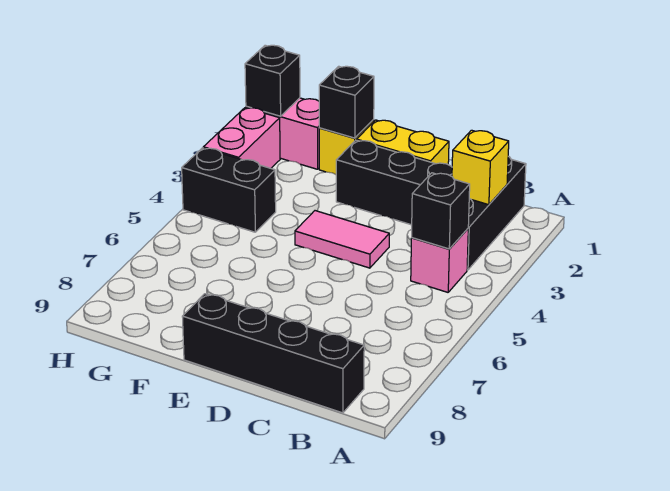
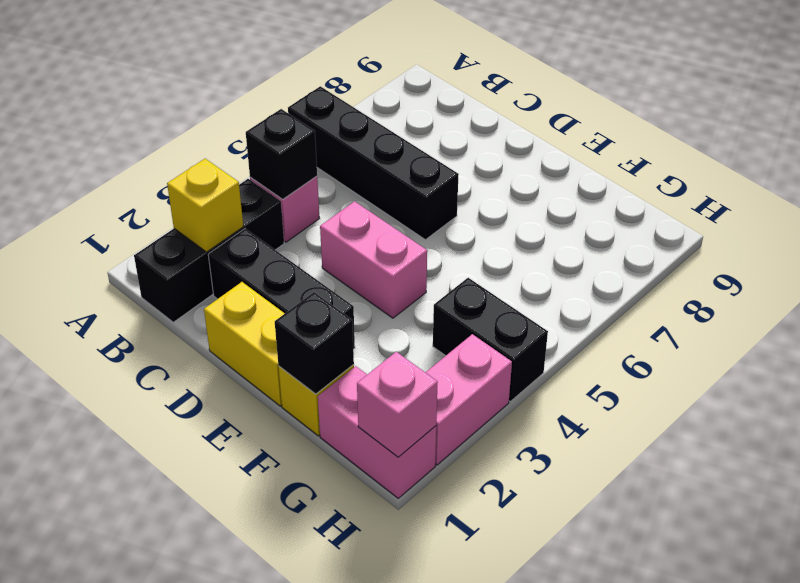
black brick B9:E9 level 1 -> black brick A6:D6 level 1
pink tile D4:E4 level 1 -> pink brick D4:E4 level 1
black brick H1 level 2 -> pink brick H1 level 2

